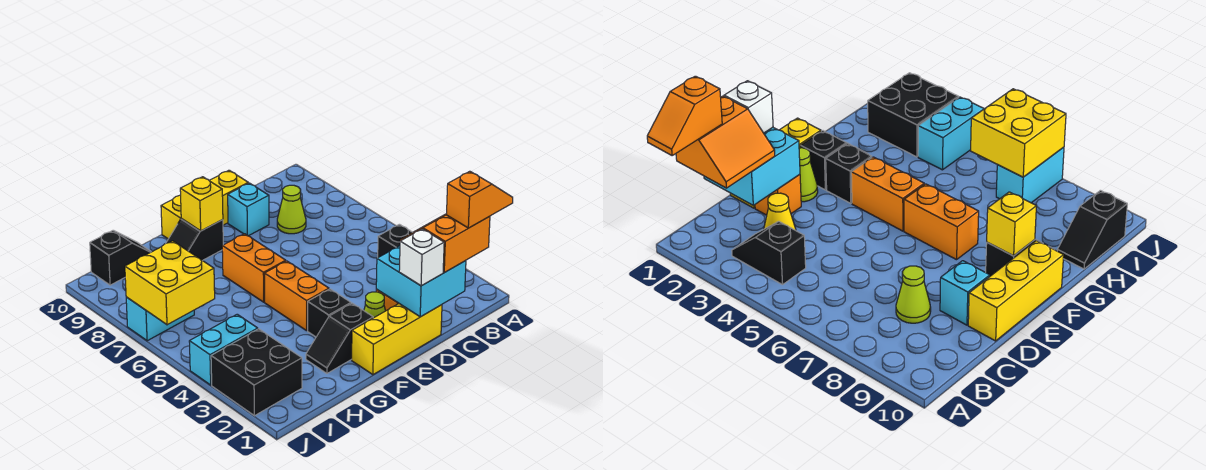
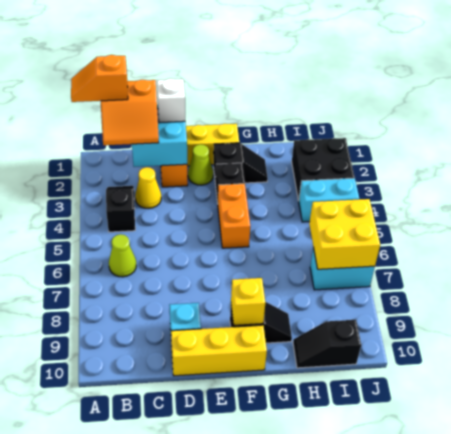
lime cone C8 level 1 -> lime cone B6 level 1
orange brick F6:F7 level 1 -> none

